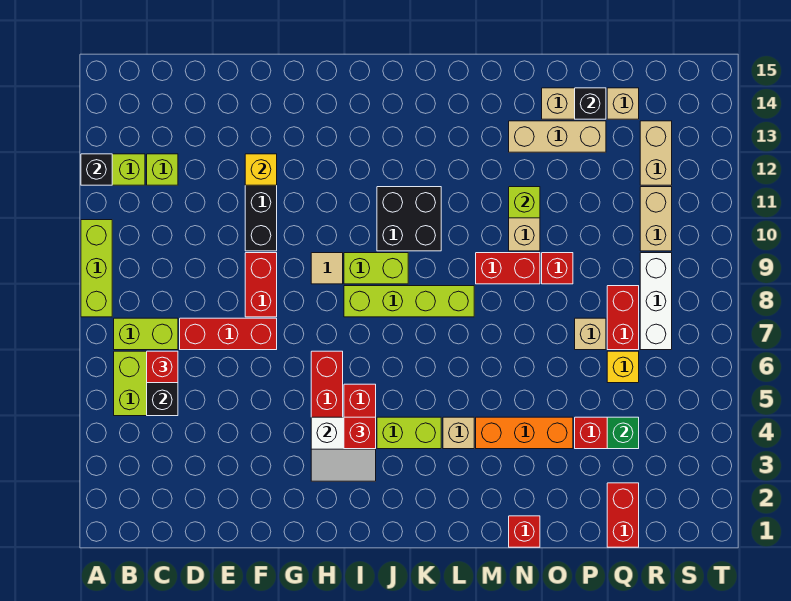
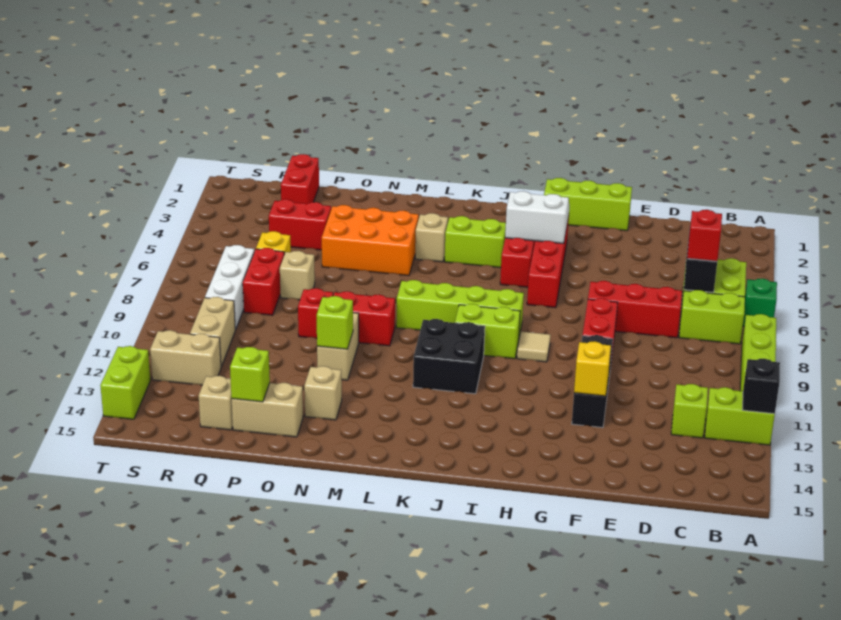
none -> lime brick F1:H1 level 1
red brick I4 level 3 -> none
orange brick M4:O4 level 1 -> orange brick M4:O5 level 1
red brick N1 level 1 -> none
tan brick N13:P13 level 1 -> tan brick N13 level 1
black brick P14 level 2 -> lime brick P14 level 2
green brick Q4 level 2 -> green brick A6 level 1
tan brick R12:R13 level 1 -> tan brick R12:S12 level 1
none -> lime brick T13:T14 level 1

